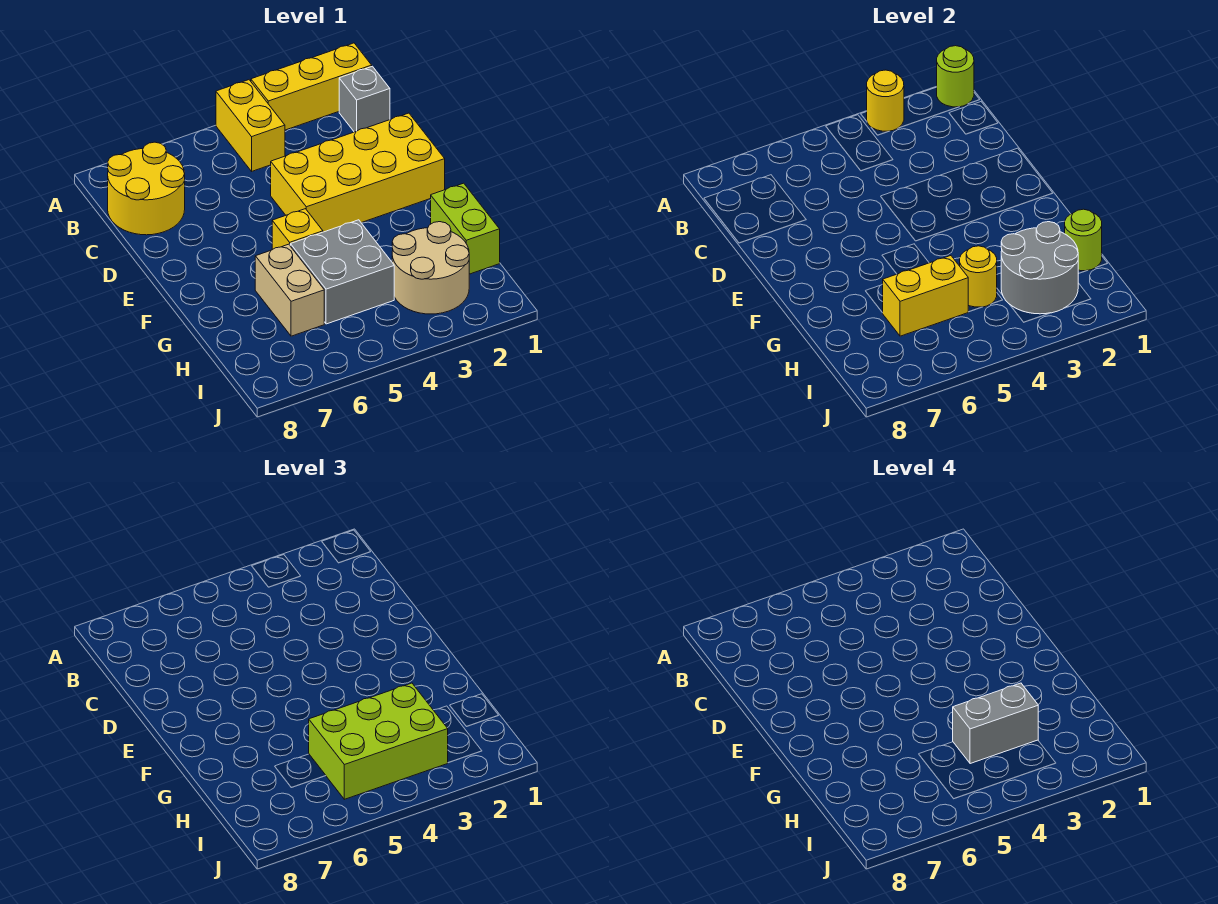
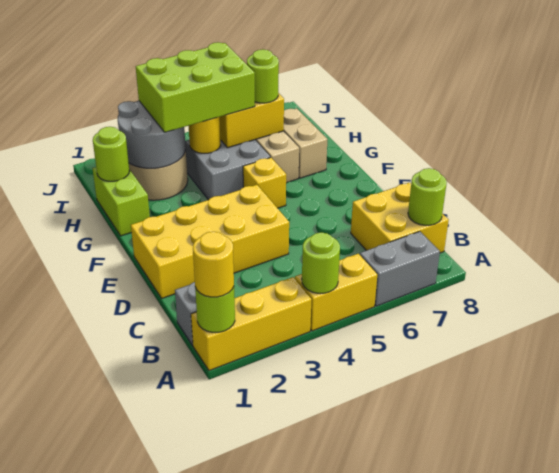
yellow round brick A3 level 2 -> yellow round brick A1 level 3
yellow brick A4:B4 level 1 -> yellow brick A4:A5 level 1
none -> lime round brick A4 level 2
yellow round brick B7:C8 level 1 -> yellow brick B7:C8 level 1
none -> lime round brick B8 level 2
none -> tan brick G7:H7 level 1
grey brick H3:H4 level 4 -> grey brick A6:A7 level 1
none -> lime round brick H6 level 3

